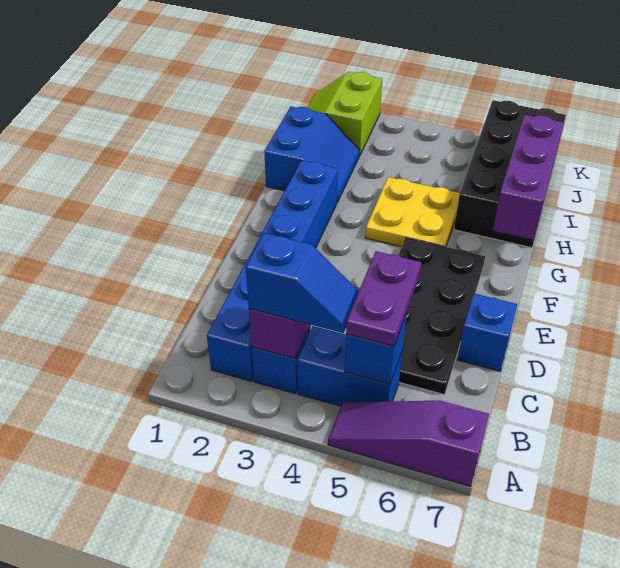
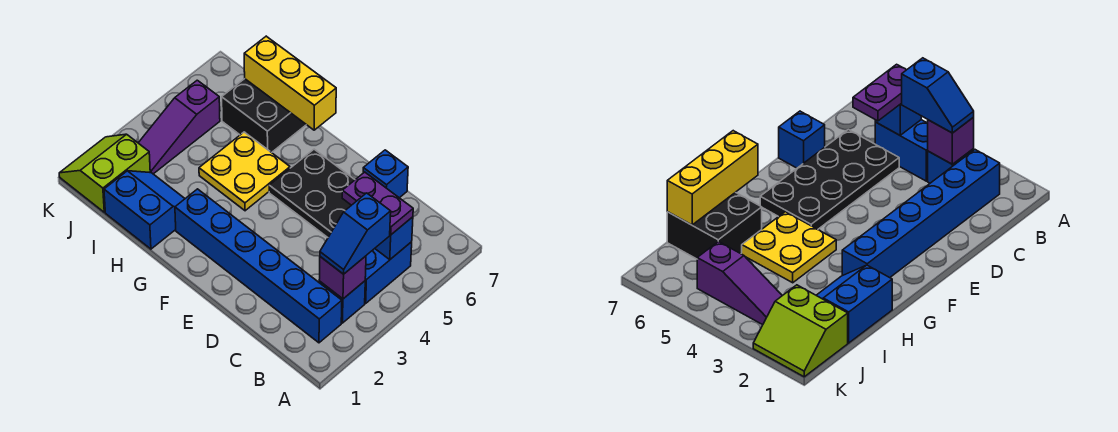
purple slope A5:A7 level 1 top 7 -> purple slope J3:J5 level 1 top 5
blue slope B3:B4 level 3 top 3 -> blue slope B3:B4 level 3 top 4
purple brick G7:I7 level 2 -> yellow brick G7:I7 level 2
black brick H6:K7 level 1 -> black brick H6:I7 level 1
lime slope J1:K2 level 1 top 2 -> lime slope J1:K2 level 1 top J

